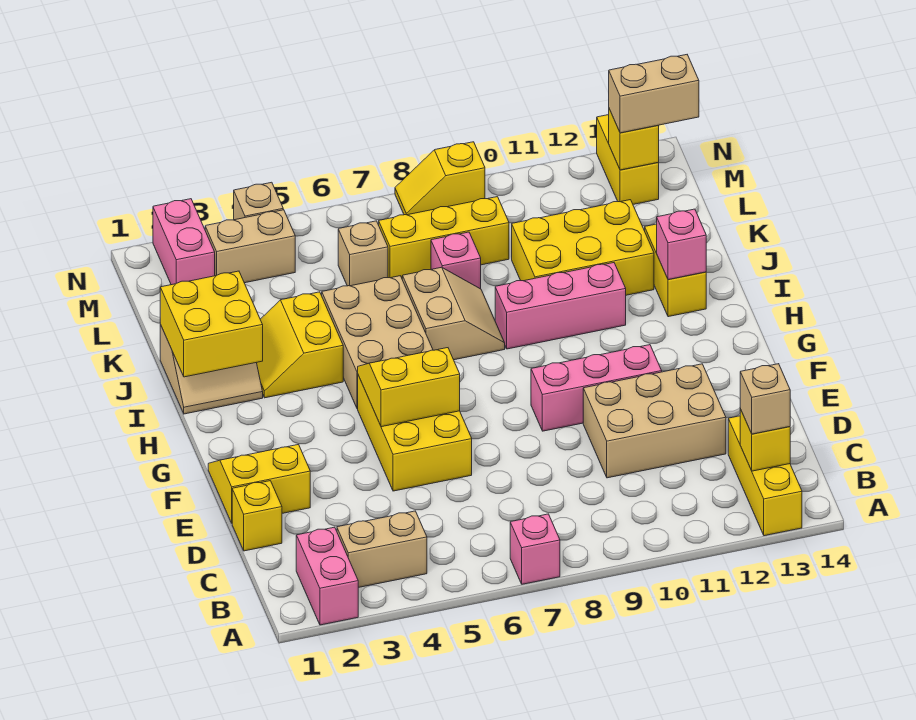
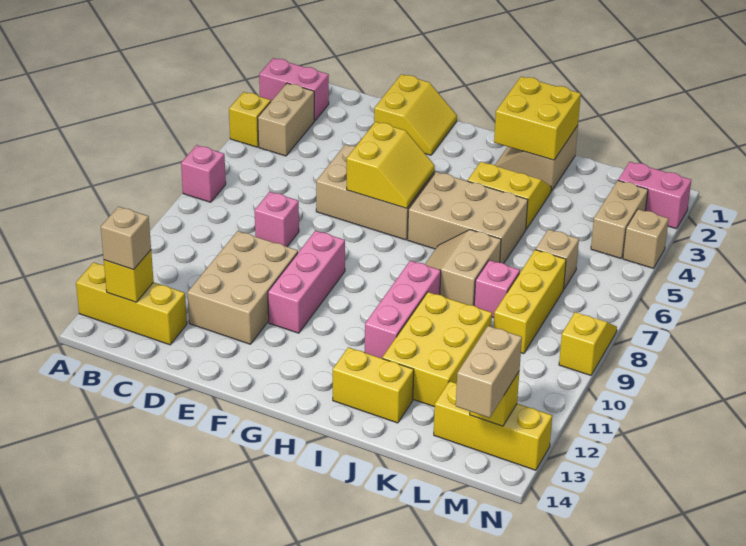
yellow brick D1 level 1 -> yellow brick A4 level 1
yellow brick E5:G6 level 1 -> tan brick E5:G6 level 1
tan slope I7:J8 level 1 top 7 -> tan slope I7:J8 level 1 top J
pink brick I13 level 2 -> pink brick D8 level 1
yellow brick M13:N13 level 1 -> yellow brick L13:N13 level 1

